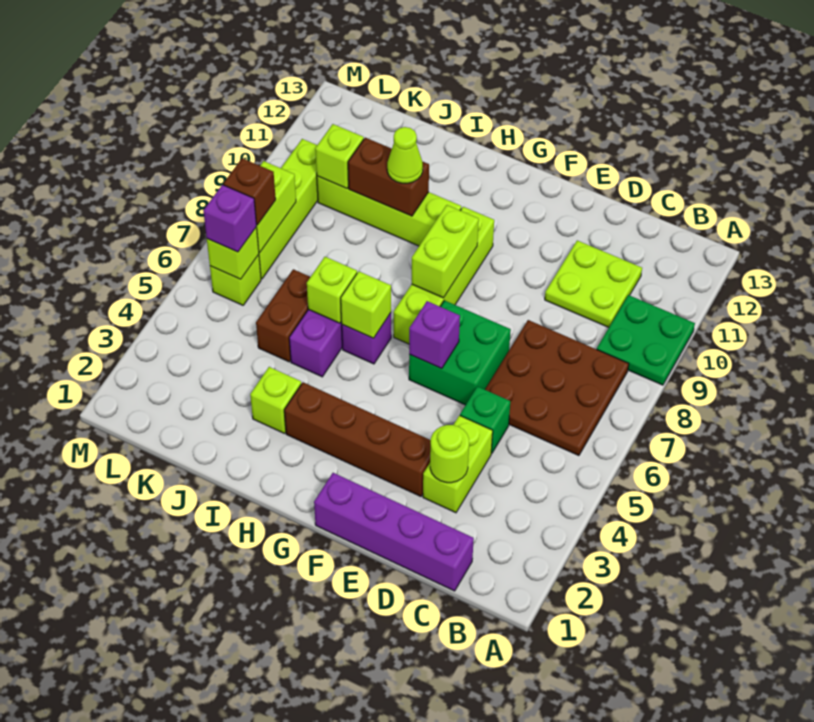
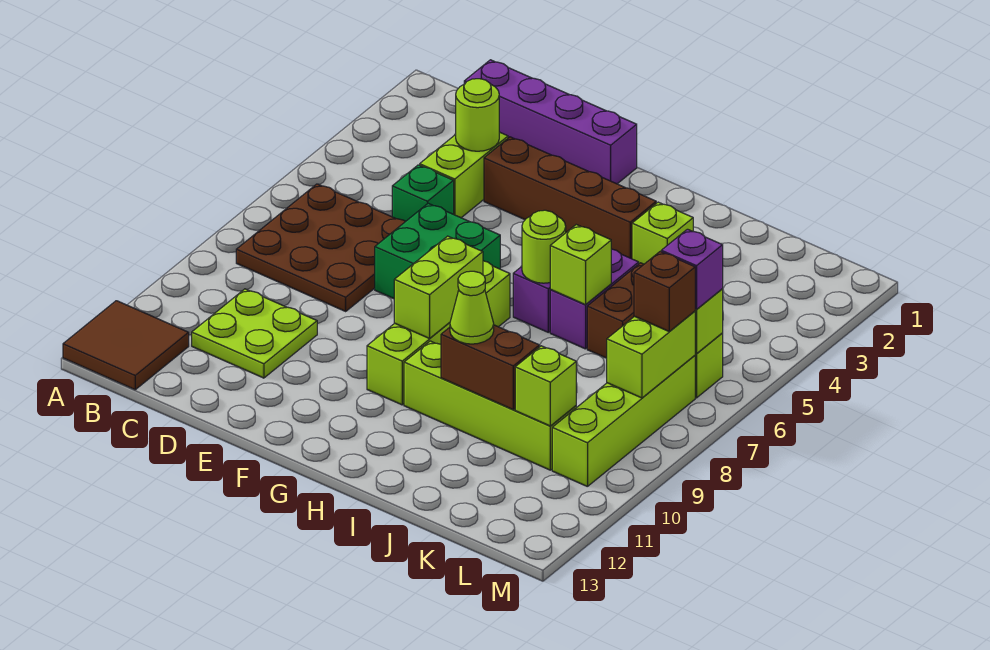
green plate A9:B10 level 1 -> none
none -> brown tile A12:B13 level 1
purple brick F6 level 2 -> none
lime brick H6 level 2 -> lime round brick H6 level 2

